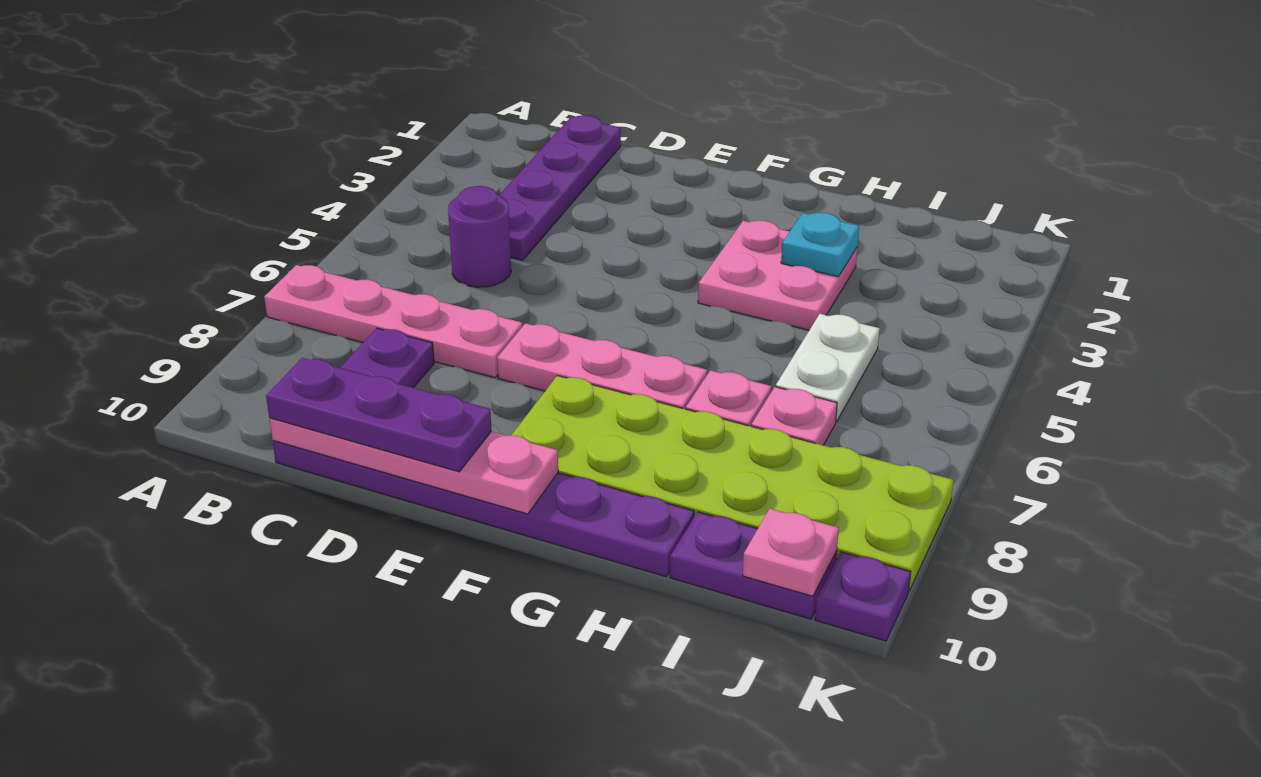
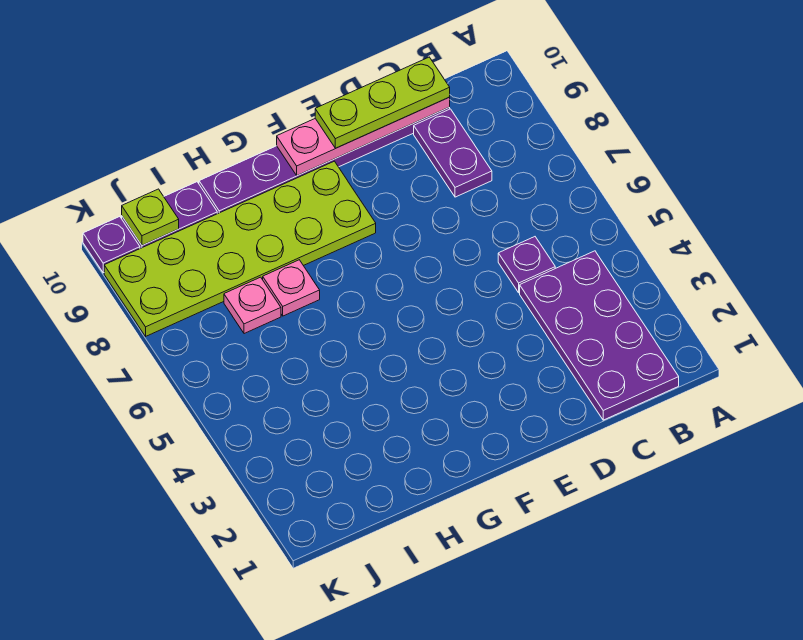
pink plate A7:D7 level 1 -> none
purple plate C1:C4 level 1 -> purple plate B1:C4 level 1
purple round brick C5 level 1 -> purple plate C5 level 1
purple plate C10:E10 level 3 -> lime plate C10:E10 level 3
pink plate E7:G7 level 1 -> none
pink plate G3:H4 level 1 -> none
cyan plate H3 level 2 -> none
white plate I5:I6 level 1 -> none
pink plate J10 level 2 -> lime plate J10 level 2

